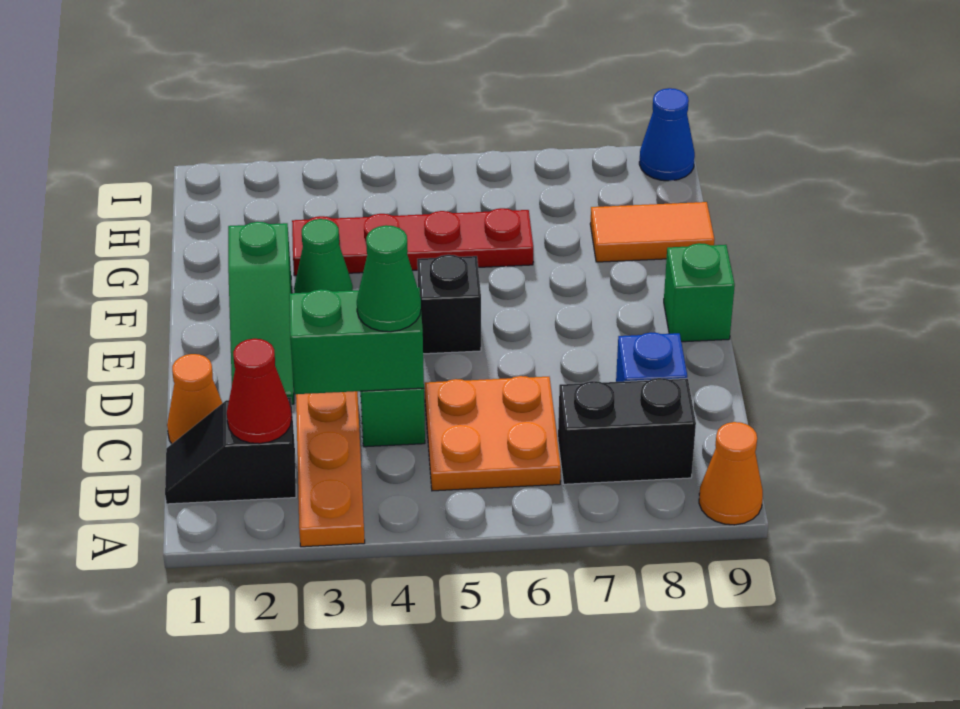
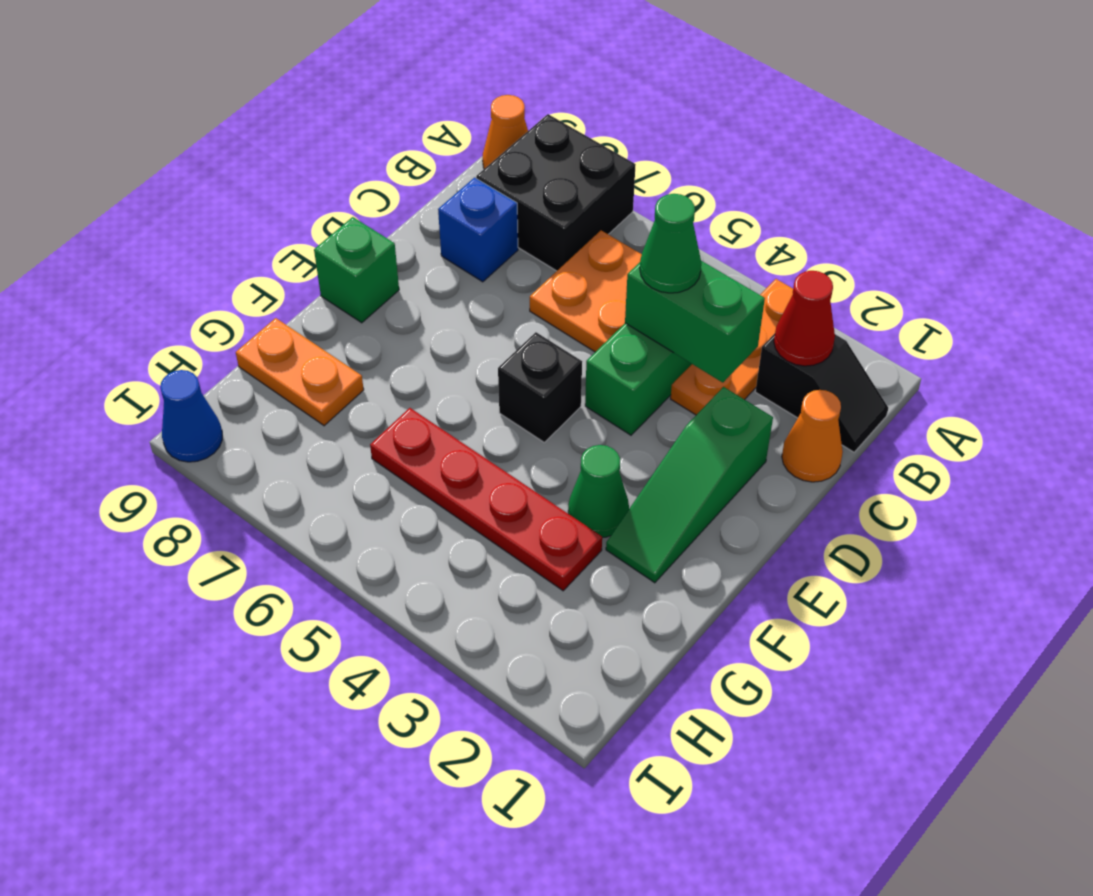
black brick B7:B8 level 1 -> black brick A7:B8 level 1
green slope D2:F2 level 1 top F -> green slope D2:F2 level 1 top D
orange tile G8:G9 level 1 -> orange plate G8:G9 level 1

